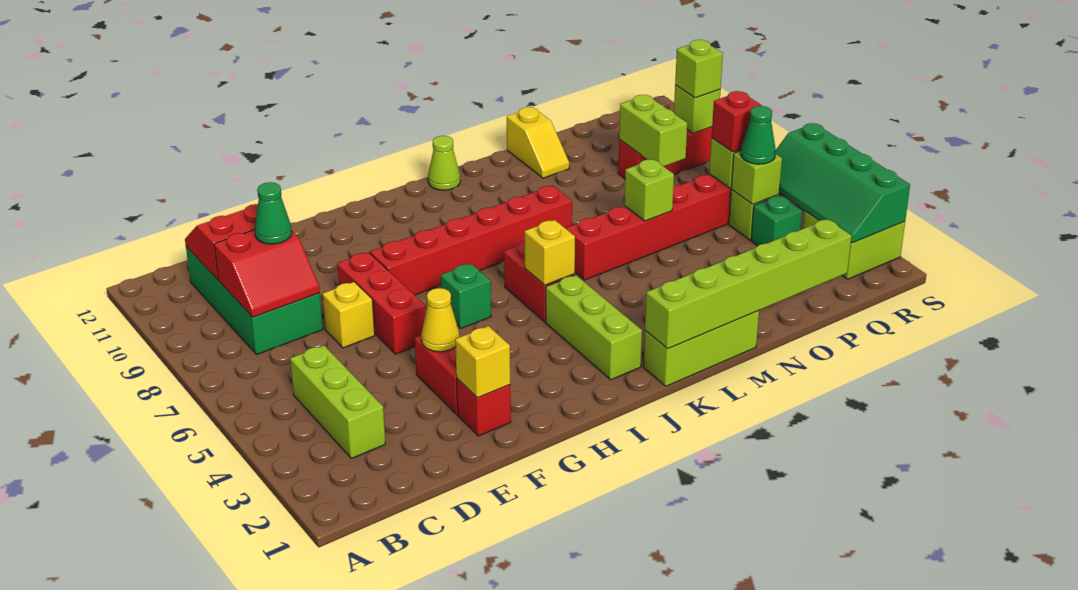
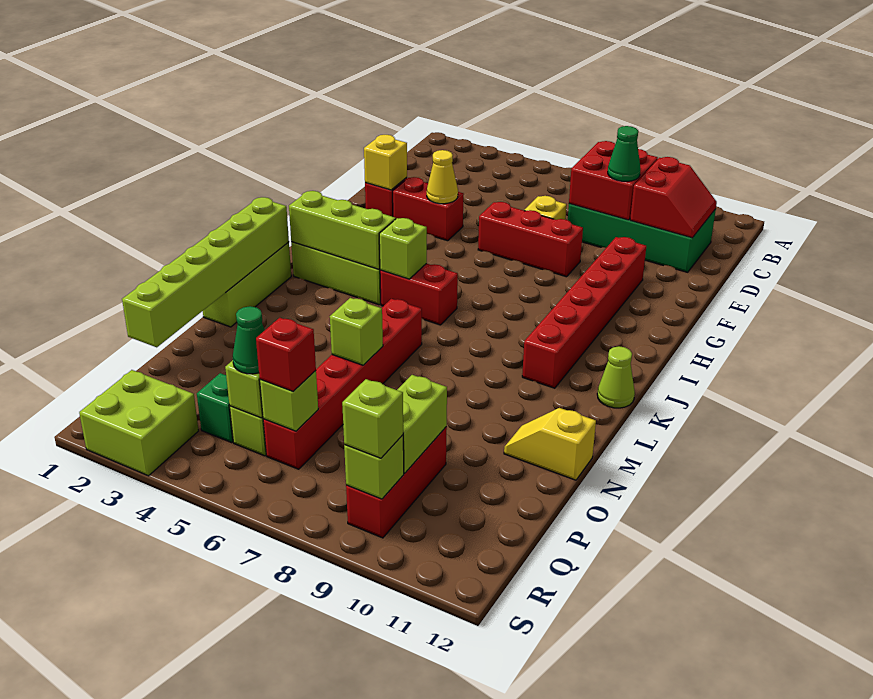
lime brick C3:C5 level 1 -> lime brick J2:J4 level 2
red slope C8:D9 level 2 top 9 -> red brick C8:D9 level 2
red brick G8:L8 level 1 -> red brick F10:K10 level 1
green brick H6 level 1 -> none
yellow brick J5 level 2 -> lime brick J5 level 2
lime brick P8:P9 level 2 -> lime brick P9:Q9 level 2
green slope R2:S5 level 2 top S -> none

